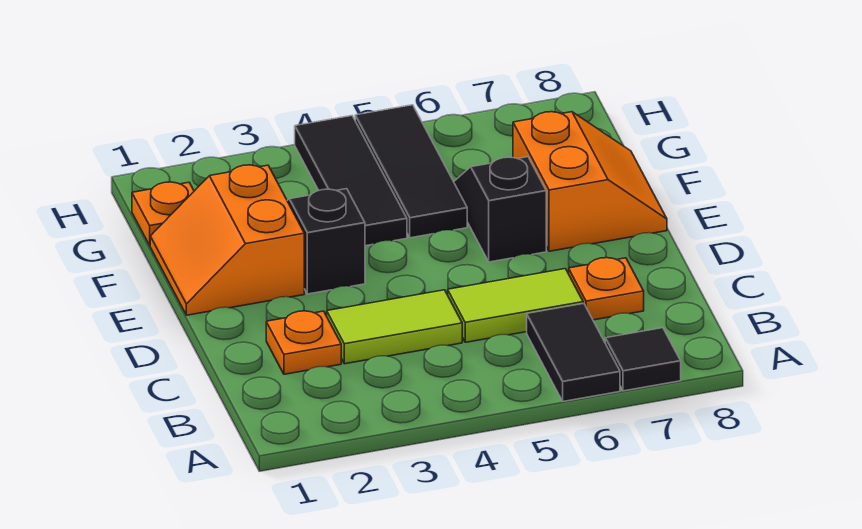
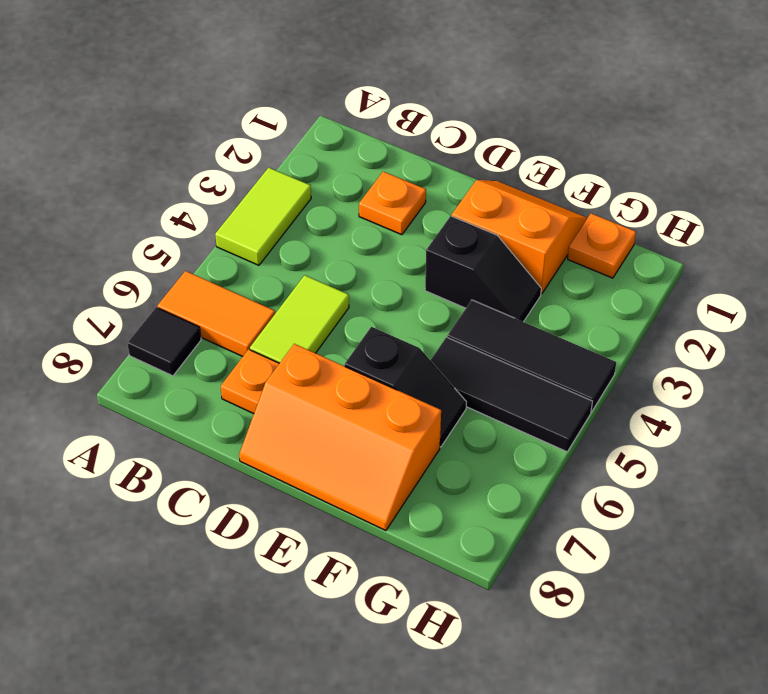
black tile A6:B6 level 1 -> orange tile A6:B6 level 1
lime tile C3:C4 level 1 -> lime tile A3:A4 level 1
orange slope E7:F8 level 1 top 7 -> orange slope D7:F8 level 1 top 7

